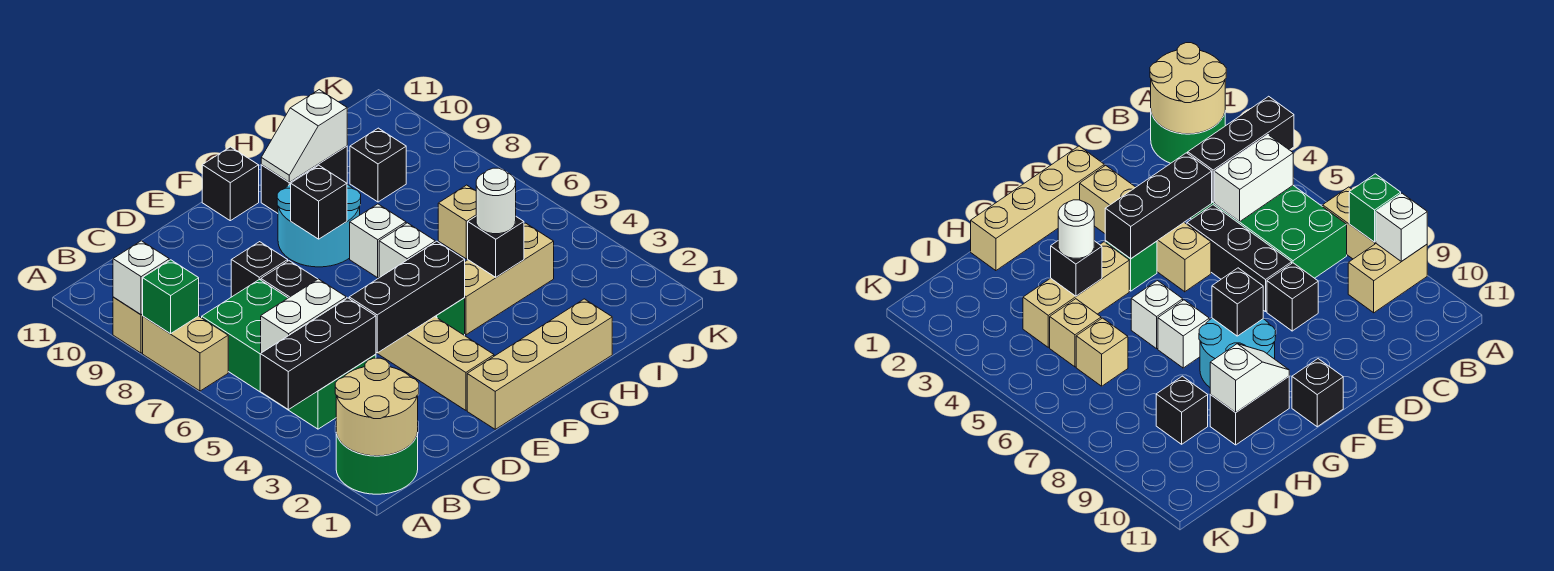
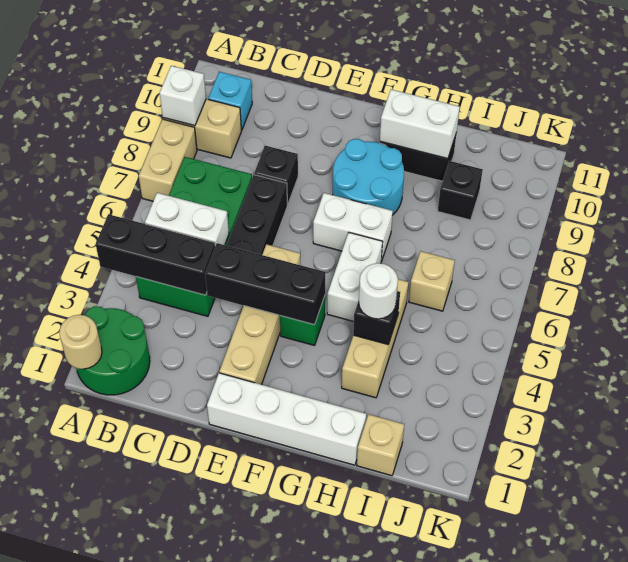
tan round brick A1:B2 level 2 -> tan round brick A1 level 2
green brick A8 level 2 -> none
none -> cyan brick B10 level 1
tan brick E1:H1 level 1 -> white brick E1:H1 level 1
black brick F8 level 2 -> none
black brick F11 level 1 -> none
tan brick G4:I4 level 1 -> tan brick H3:H5 level 1
white brick G6 level 1 -> white brick G5:G6 level 1
white brick G7 level 1 -> white brick F7:G7 level 1
white slope G10:H10 level 2 top H -> white brick G10:H10 level 2
tan brick I5 level 1 -> tan brick I1 level 1

